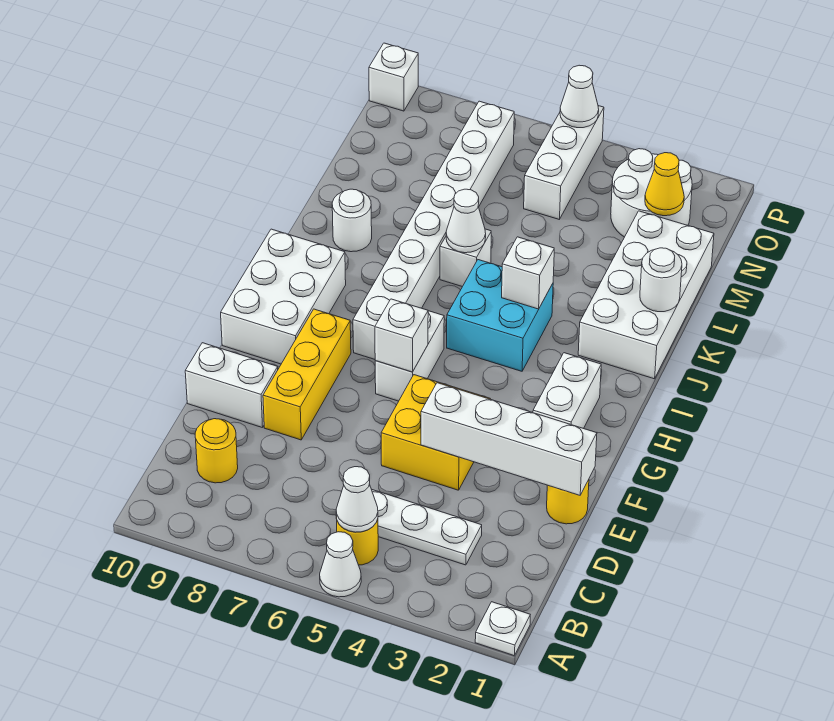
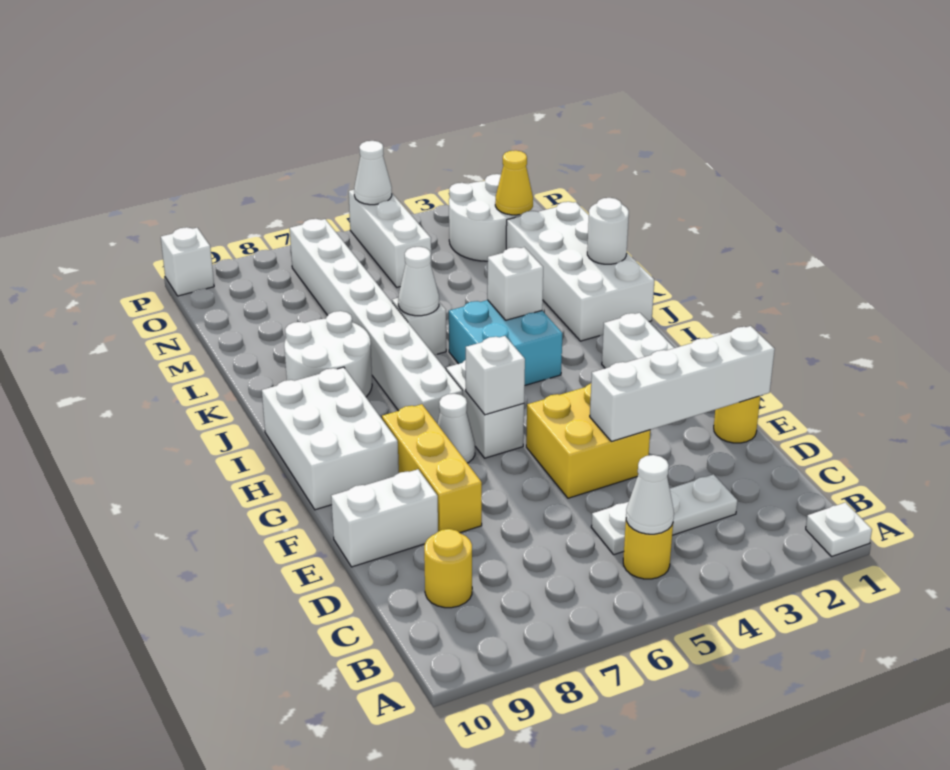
white cone A5 level 1 -> white cone G7 level 1
white round brick K9 level 1 -> white round brick J8:K9 level 1

